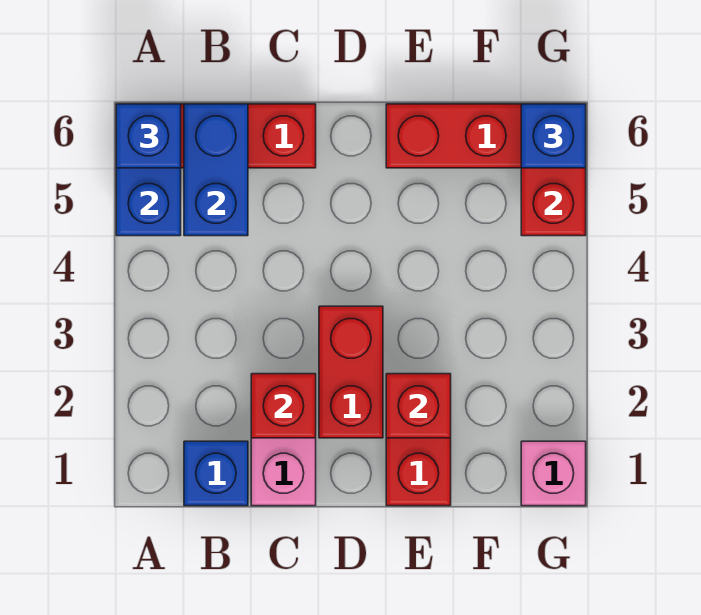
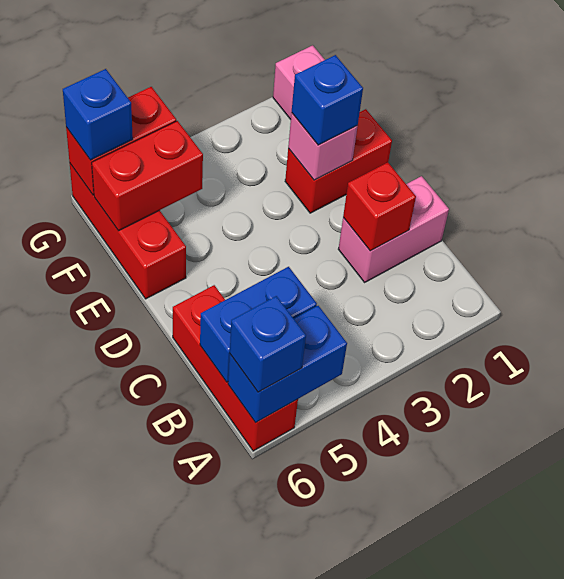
blue brick B1 level 1 -> blue brick E2 level 3
red brick D2:D3 level 1 -> red brick F5:F6 level 2
red brick E2 level 2 -> pink brick E2 level 2

